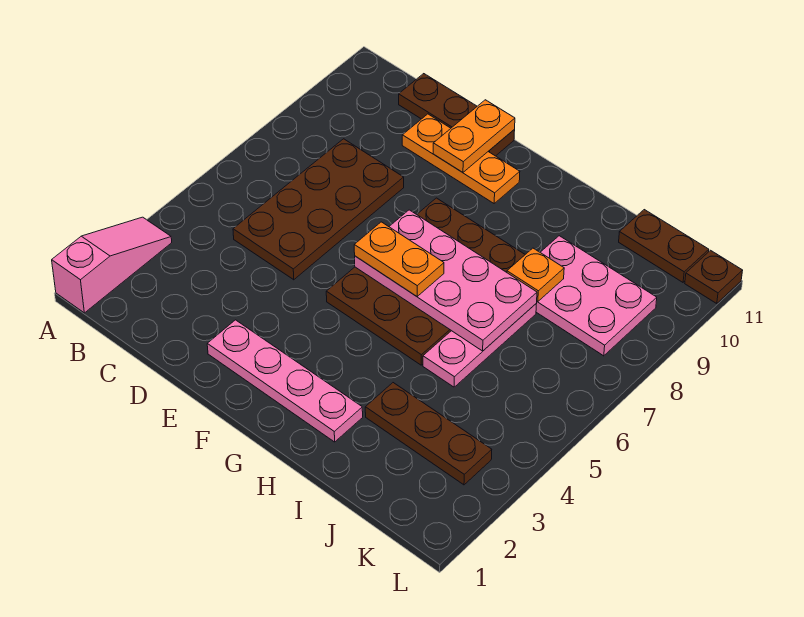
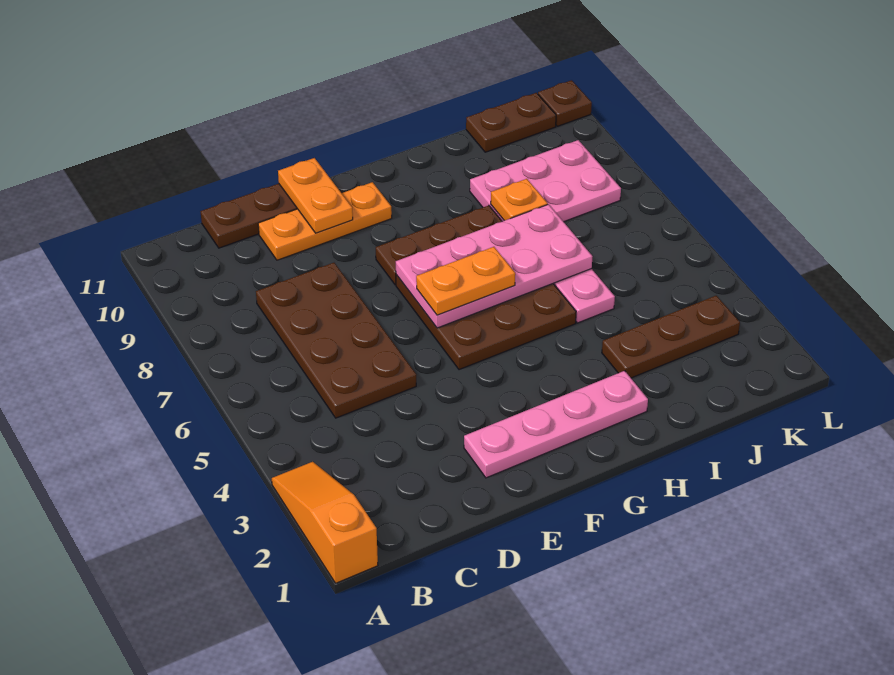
pink slope A1:A3 level 1 top 1 -> orange slope A1:A3 level 1 top 1

